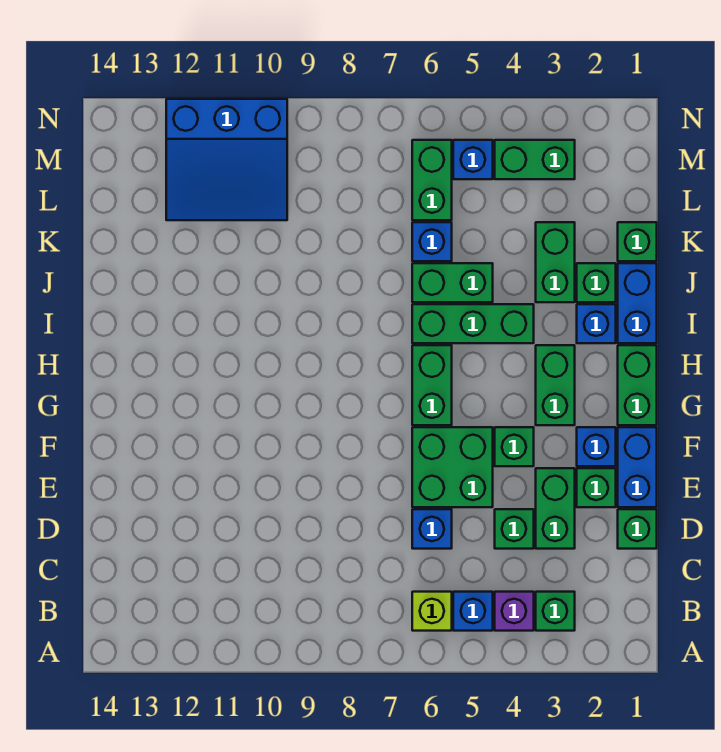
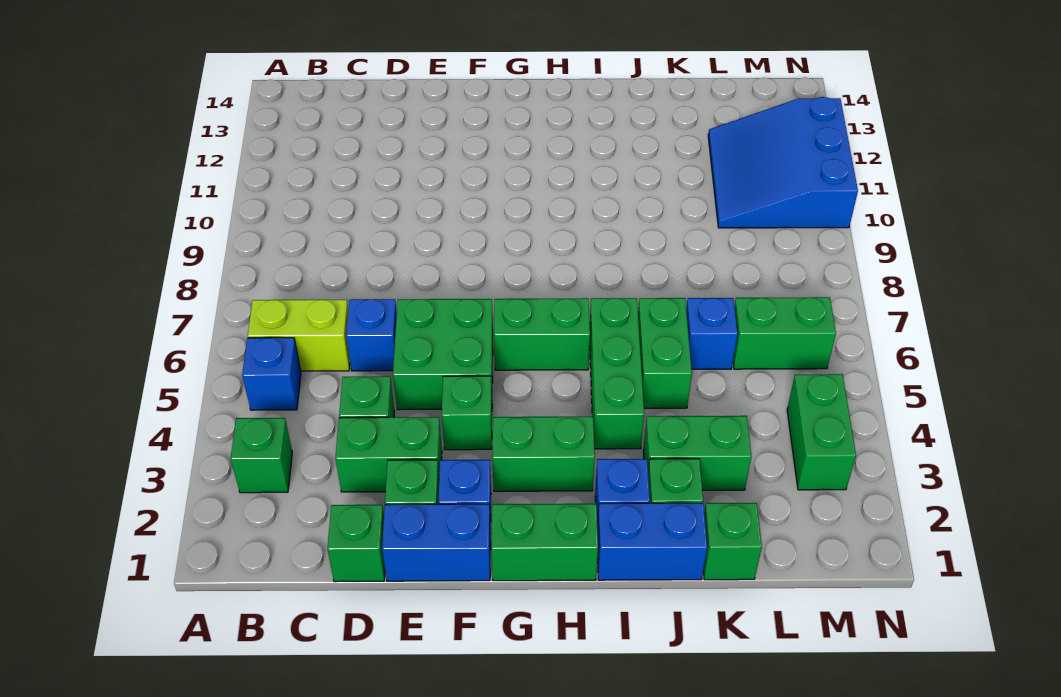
purple brick B4 level 1 -> none
lime brick B6 level 1 -> lime brick B6:C6 level 1
blue brick M5 level 1 -> none

